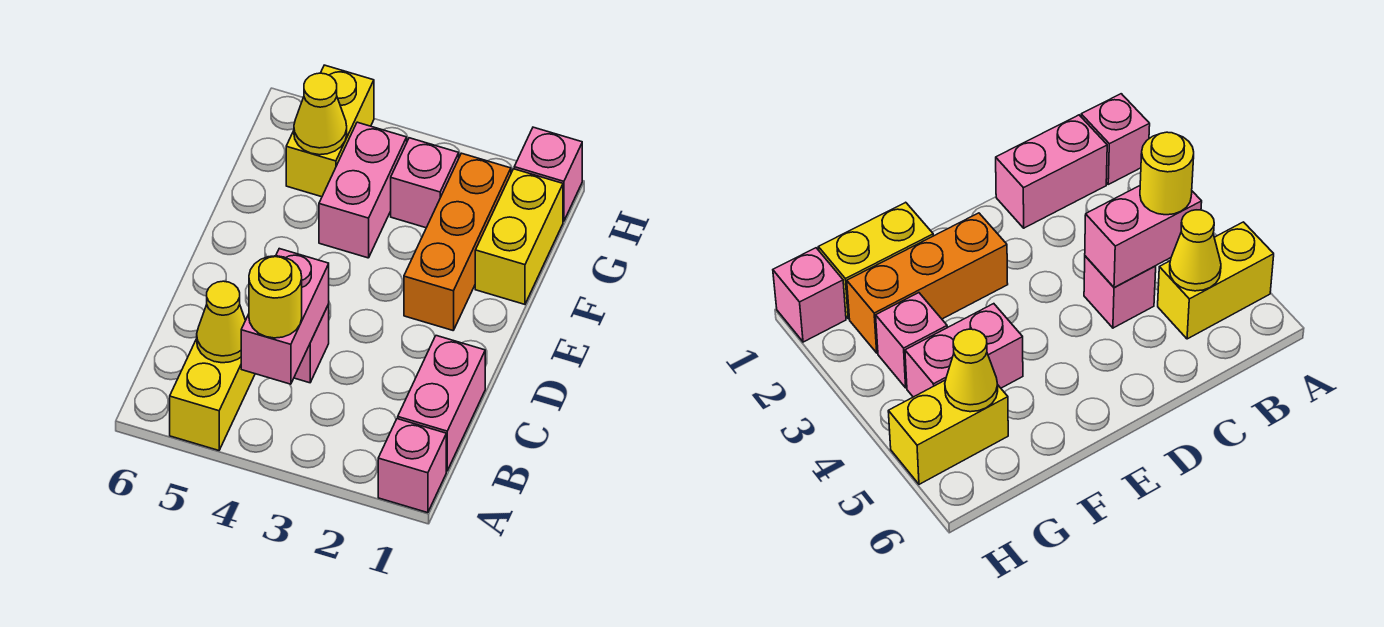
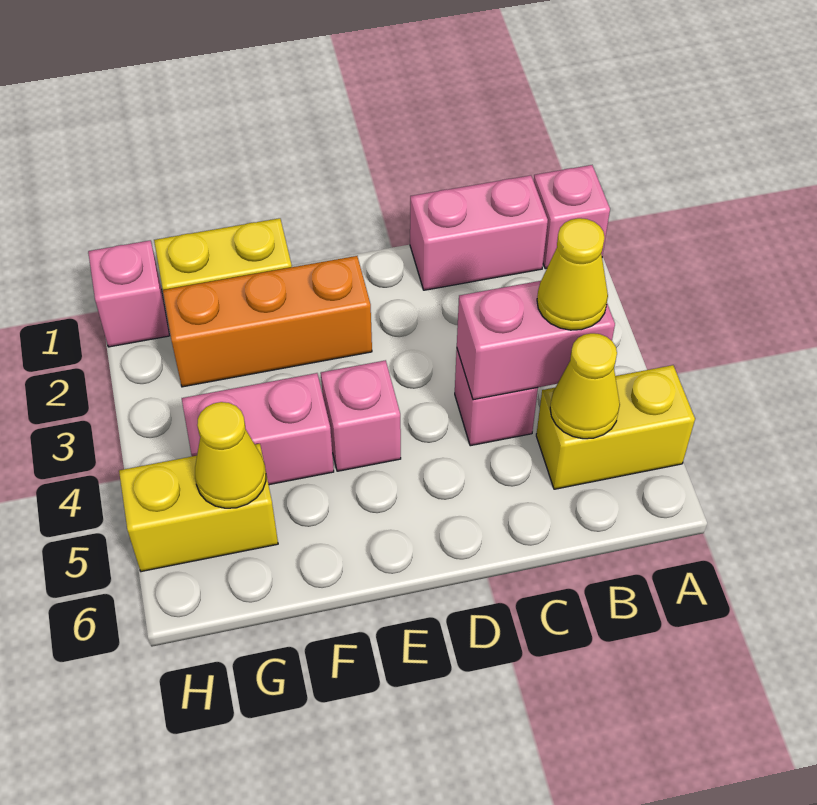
yellow round brick B4 level 3 -> yellow cone B4 level 3
pink brick G3 level 1 -> pink brick E4 level 1

